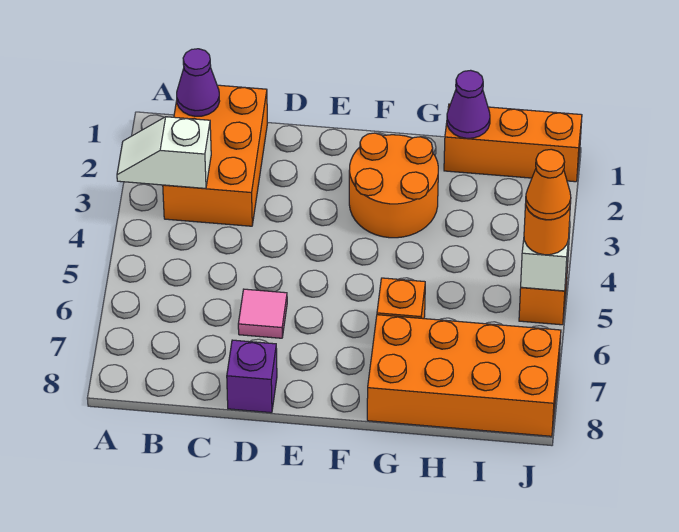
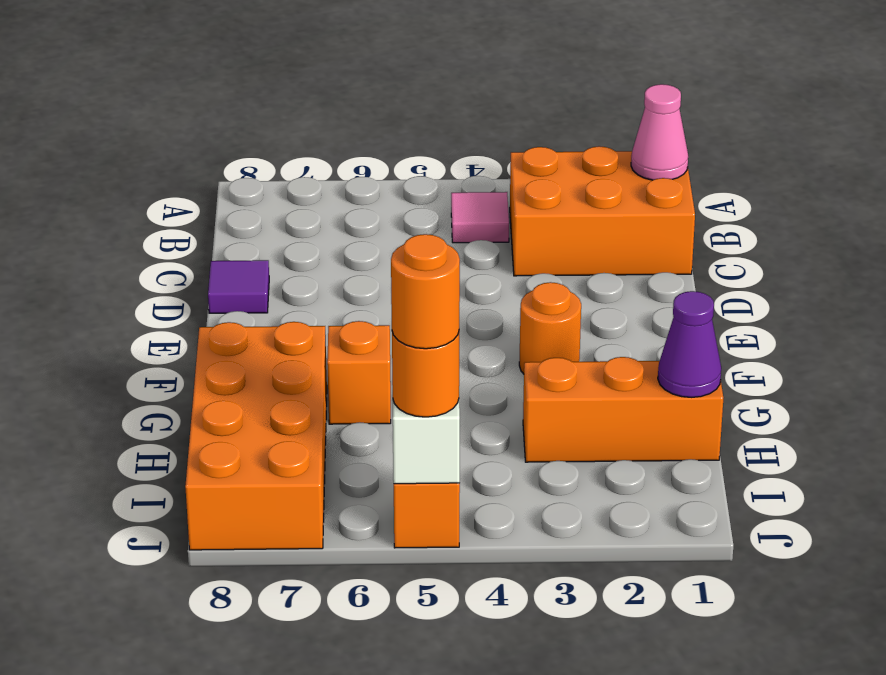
white slope A3:B3 level 2 top B -> none
purple cone B1 level 2 -> pink cone B1 level 2
pink tile D6 level 1 -> pink tile B4 level 1
purple brick D8 level 1 -> purple tile D8 level 1
orange round brick F2:G3 level 1 -> orange round brick F3 level 1
orange brick H1:J1 level 1 -> orange brick H1:H3 level 1
orange cone J5 level 4 -> orange round brick J5 level 4

